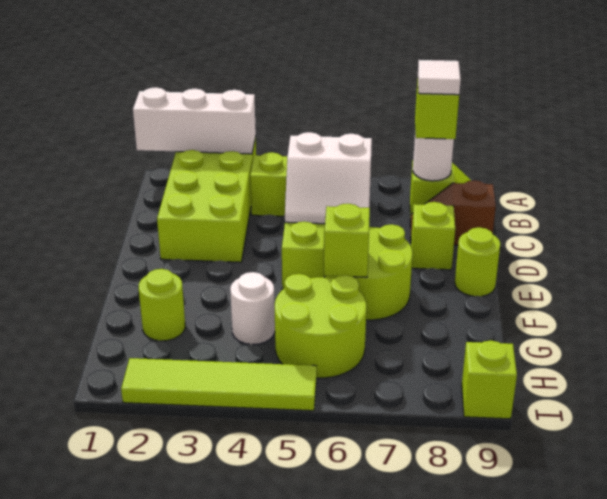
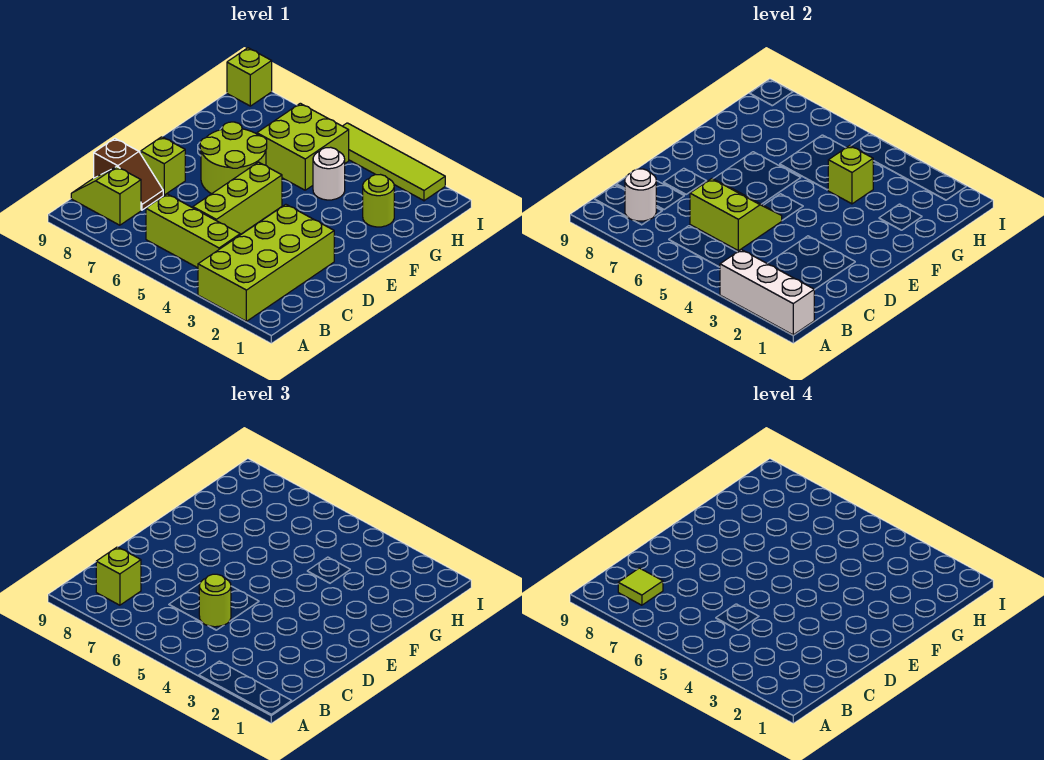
white tile B8 level 4 -> lime tile B8 level 4
white slope C5:D6 level 2 top C -> lime slope C5:D6 level 2 top C
lime round brick E9 level 1 -> lime round brick C5 level 3
lime brick F6 level 2 -> lime brick G4 level 2
lime round brick G5:H6 level 1 -> lime brick G5:H6 level 1

